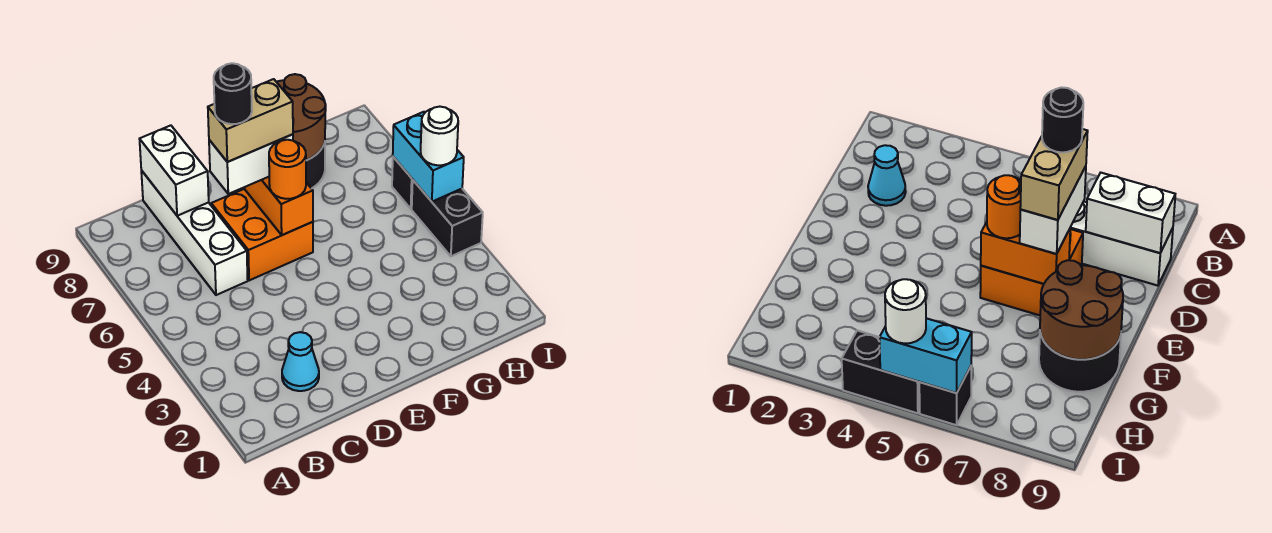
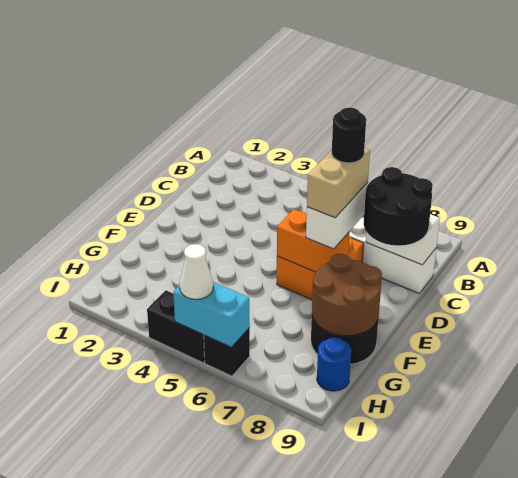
cyan cone C2 level 1 -> none
none -> black round brick C8:D9 level 3
orange round brick E6 level 3 -> none
none -> blue round brick H9 level 1
white round brick I5 level 3 -> white cone I5 level 3

